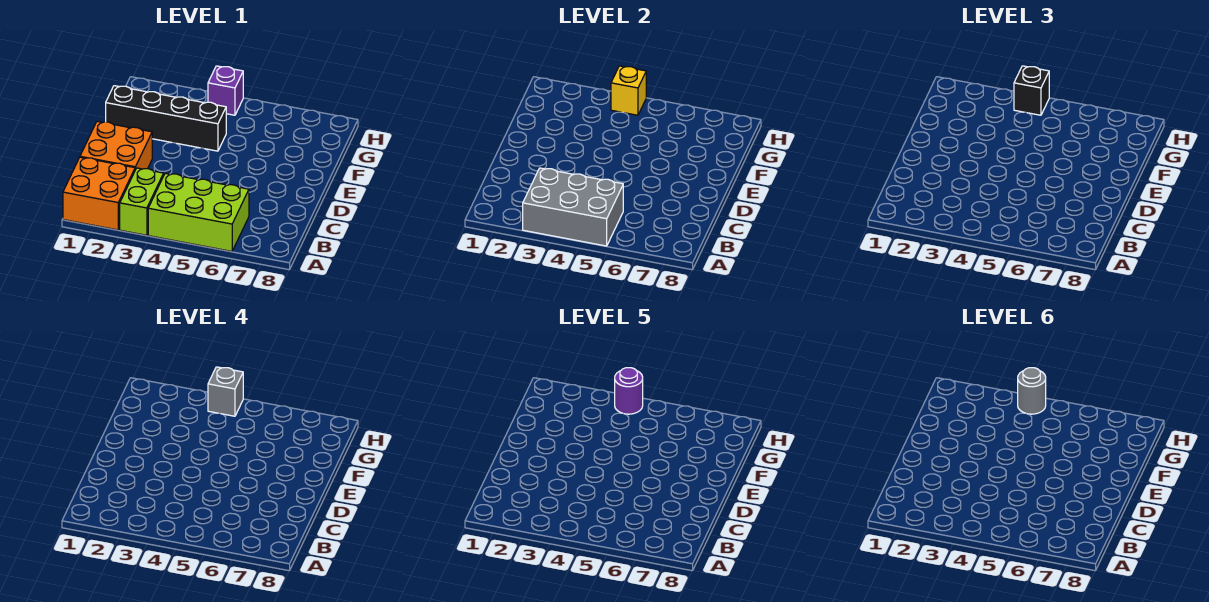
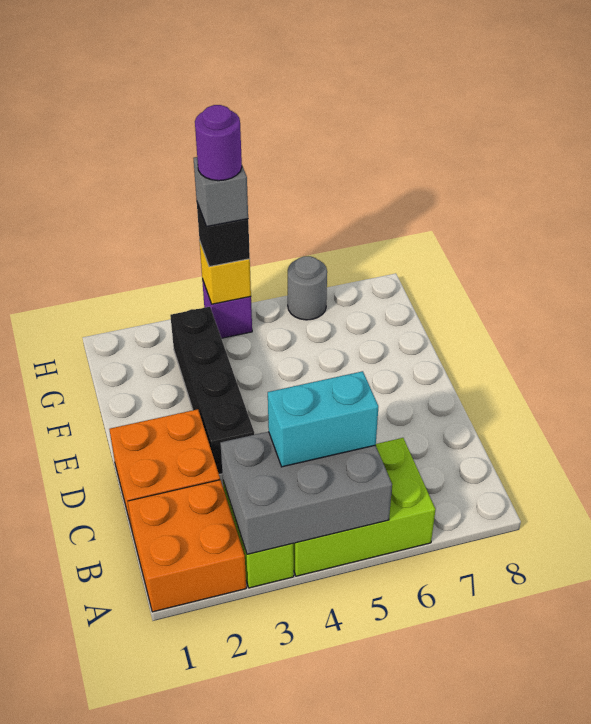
none -> cyan brick B4:B5 level 3
black brick F1:F4 level 1 -> black brick D3:G3 level 1
grey round brick H4 level 6 -> grey round brick H6 level 1

